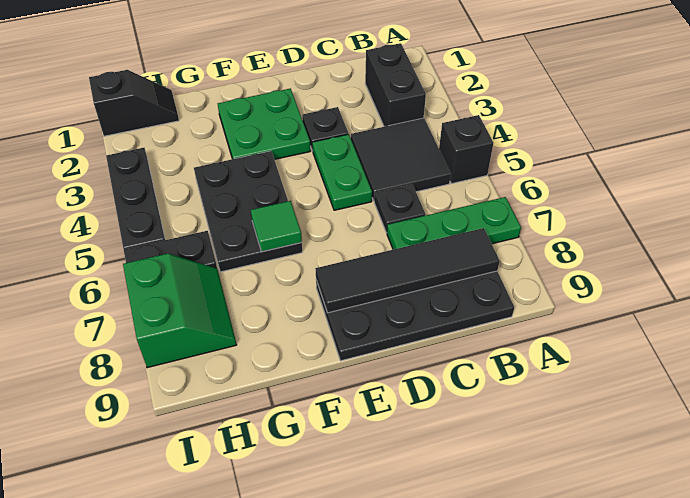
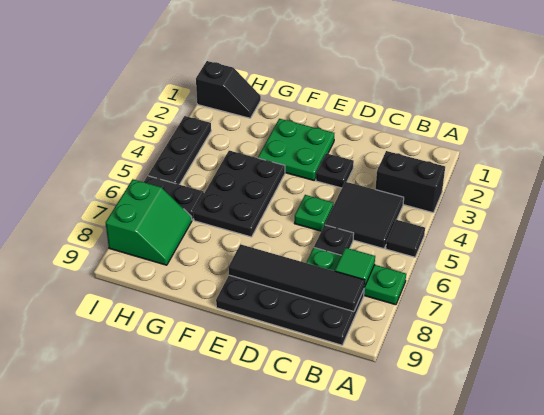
black brick A5 level 1 -> black tile A5 level 1
black brick B2:B3 level 1 -> black brick A3:B3 level 1
green plate D4:D5 level 1 -> green plate D5 level 1
green tile F6 level 2 -> green tile B7 level 2

